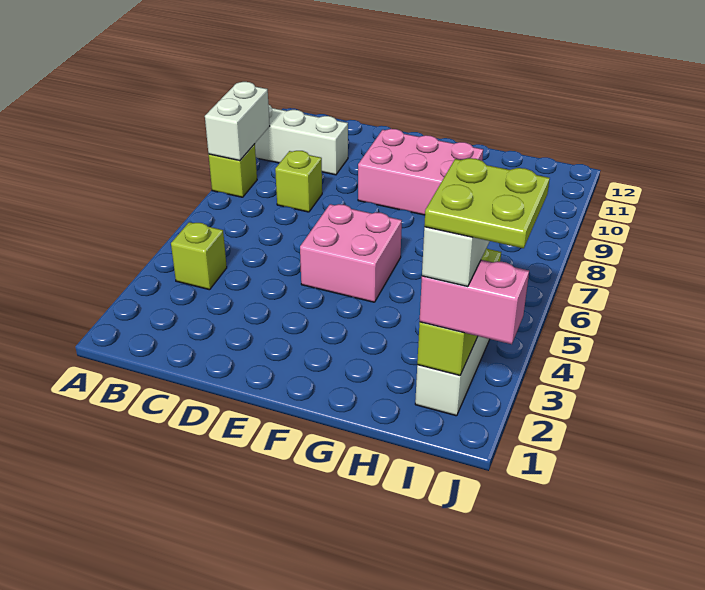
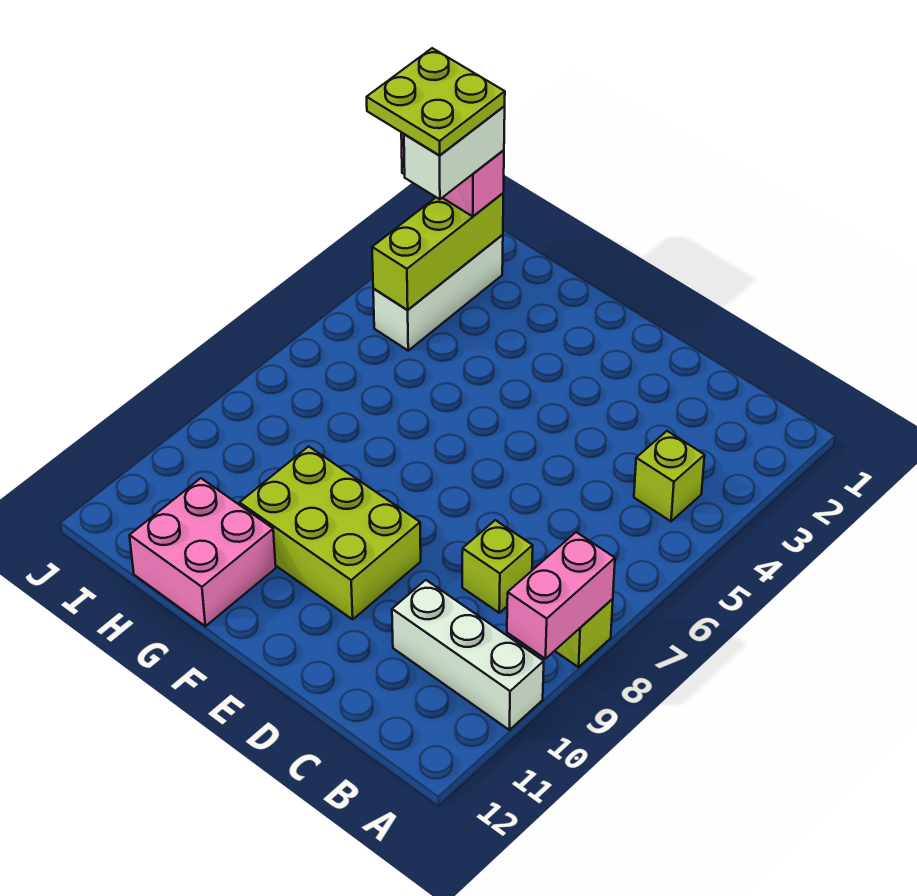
white brick A8:A9 level 2 -> pink brick A8:A9 level 2
pink brick E5:F6 level 1 -> pink brick G11:H12 level 1
pink brick E9:G10 level 1 -> lime brick E9:G10 level 1

